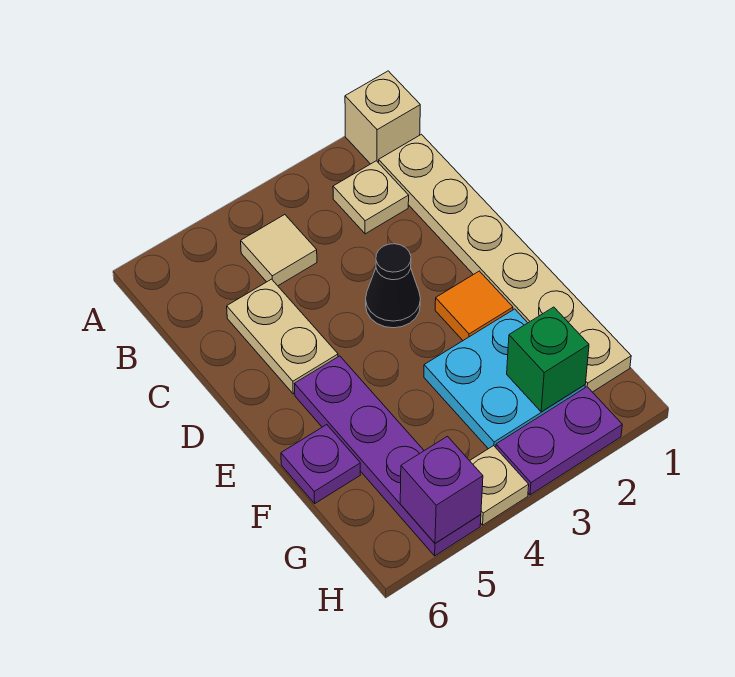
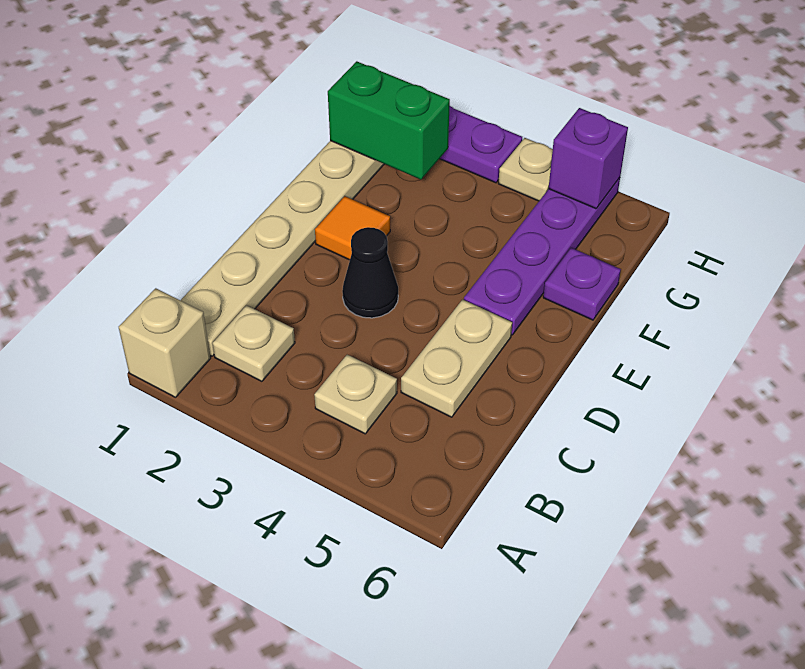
tan tile B4 level 1 -> tan plate B4 level 1
cyan plate F2:G3 level 1 -> none
green brick G2 level 2 -> green brick G1:G2 level 2

